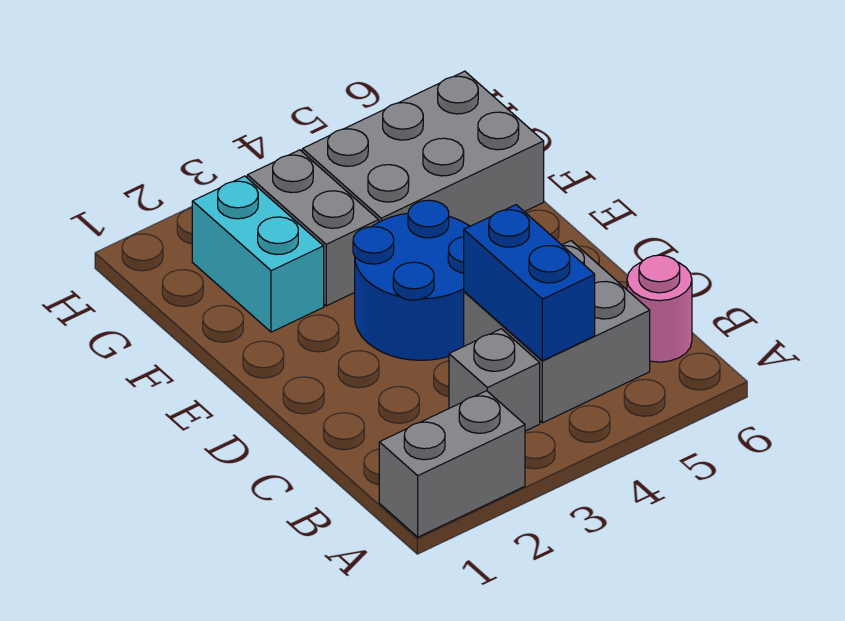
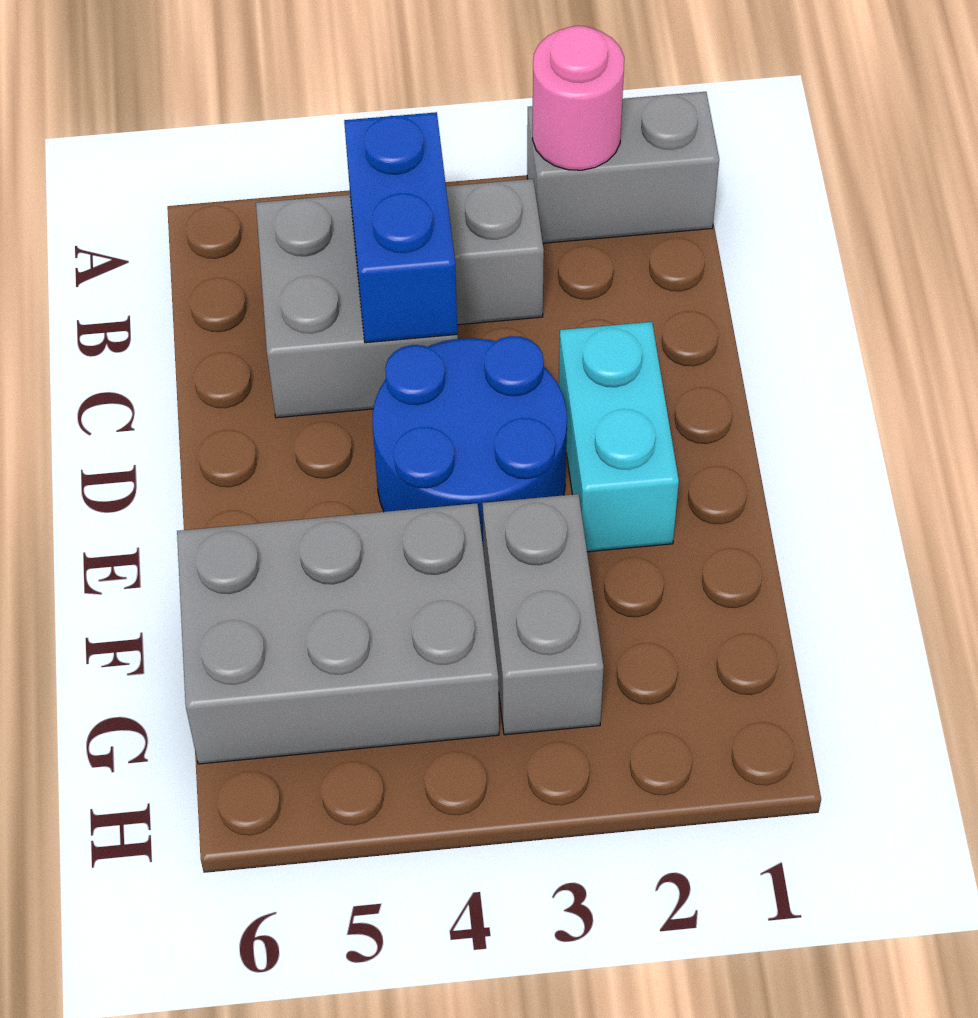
pink round brick B6 level 1 -> pink round brick A2 level 2
cyan brick F2:G2 level 1 -> cyan brick D2:E2 level 1

